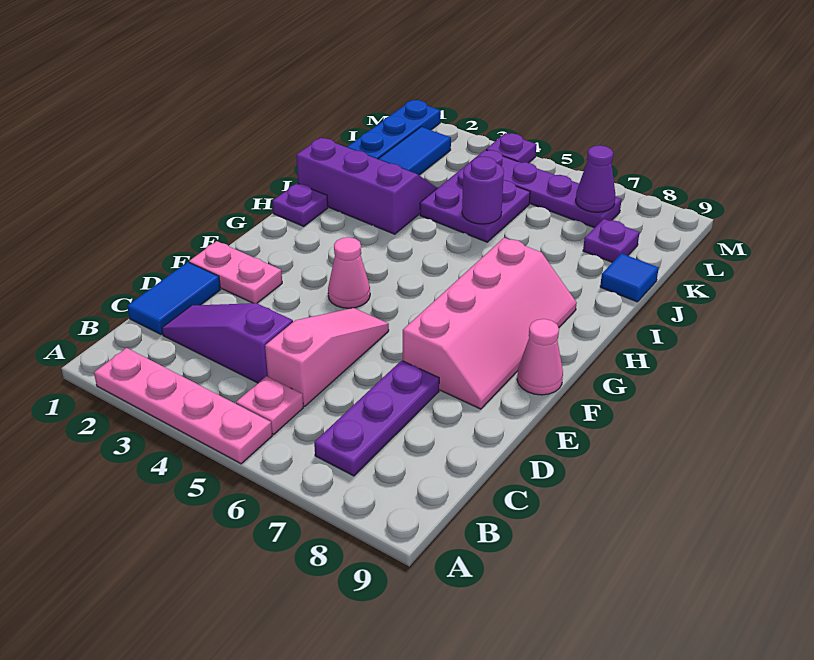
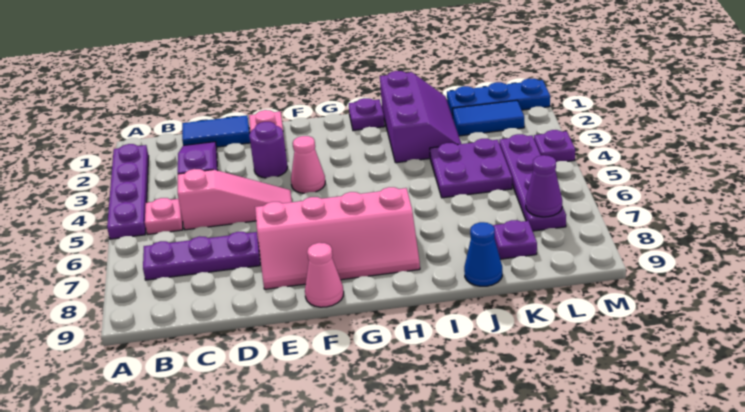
pink plate A2:A5 level 1 -> purple plate A2:A5 level 1
purple round brick J5 level 2 -> purple round brick E3 level 1
blue tile J9 level 1 -> blue cone J9 level 1

